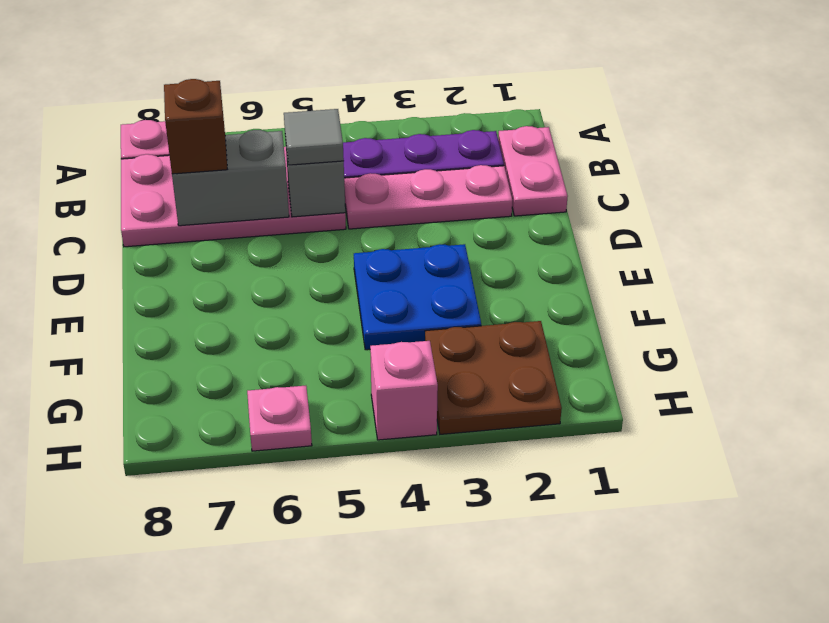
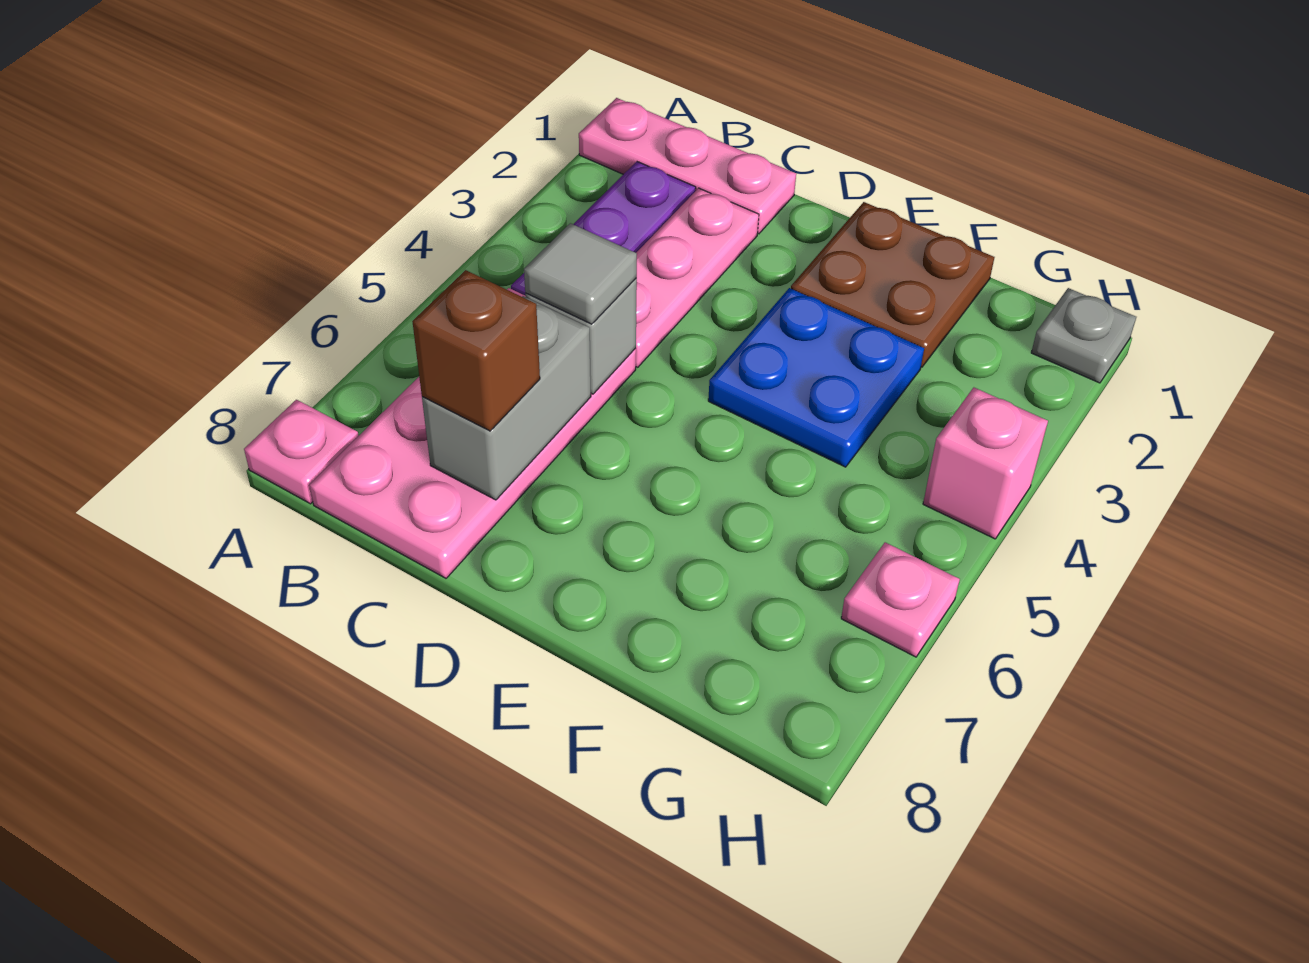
pink plate B1:C1 level 1 -> pink plate A1:C1 level 1
brown plate G2:H3 level 1 -> brown plate E1:F2 level 1
none -> grey plate H1 level 1

